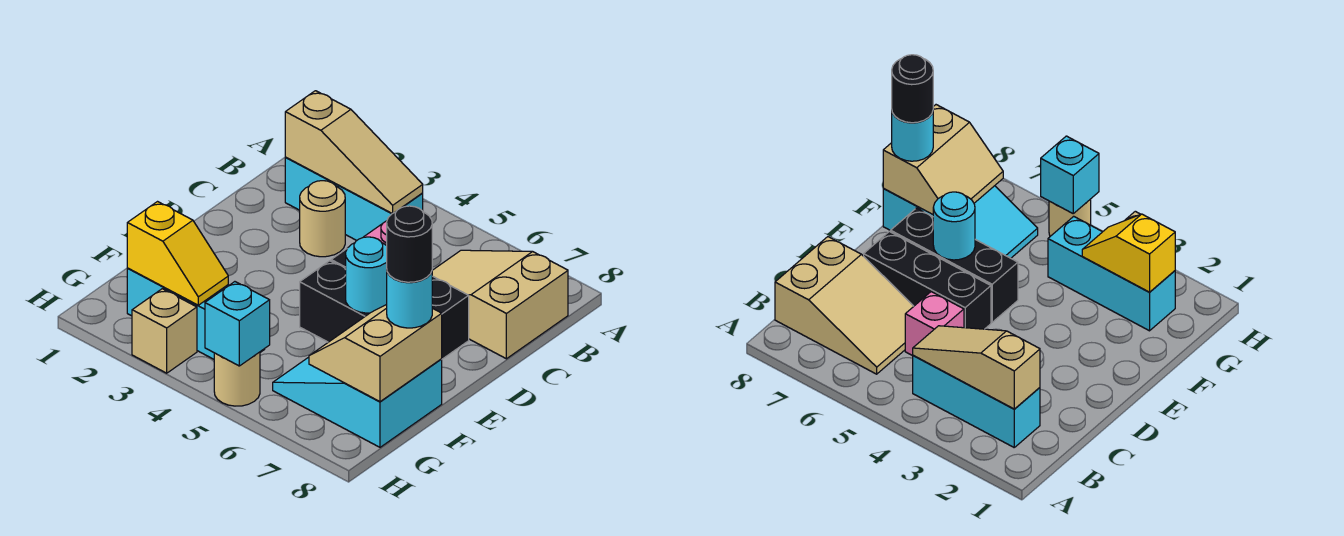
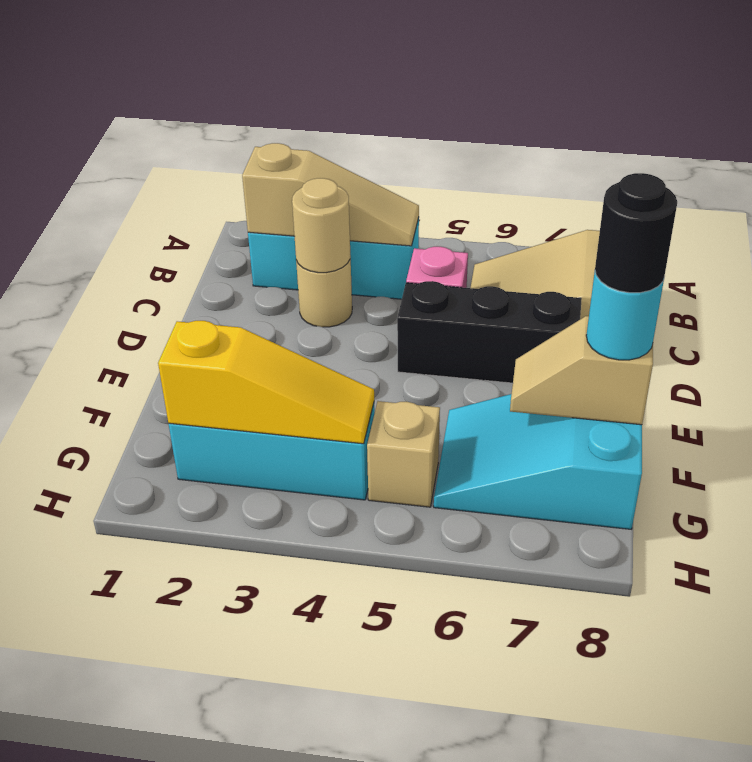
black brick E5:E7 level 1 -> none
cyan round brick E6 level 2 -> none
tan slope F7:G8 level 2 top 8 -> tan slope F7:F8 level 2 top 8
yellow slope G2:G3 level 2 top 2 -> yellow slope G2:G4 level 2 top 2
tan brick H3 level 1 -> tan brick G5 level 1
tan round brick H5 level 1 -> tan round brick C3 level 2
cyan brick H5 level 2 -> none

